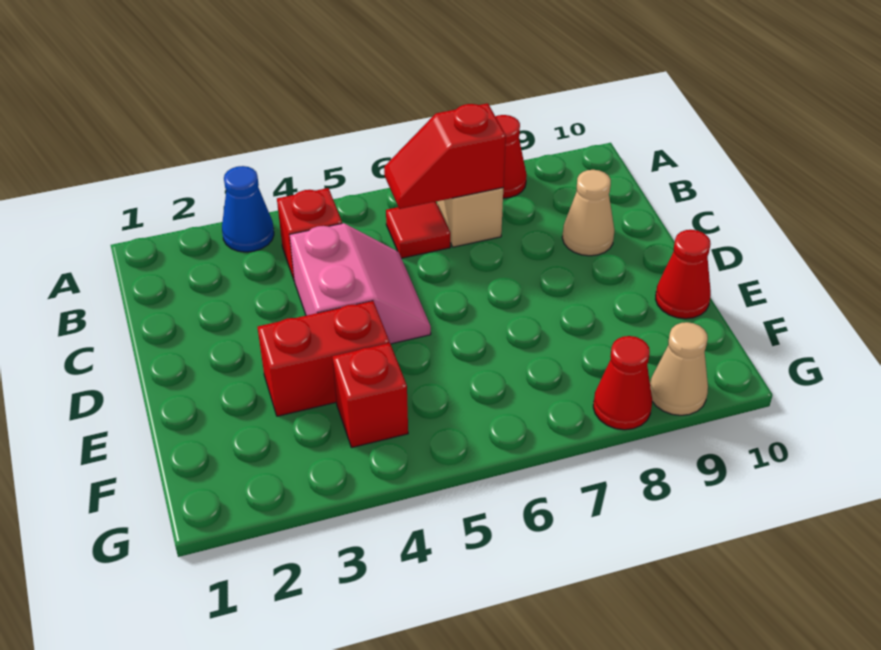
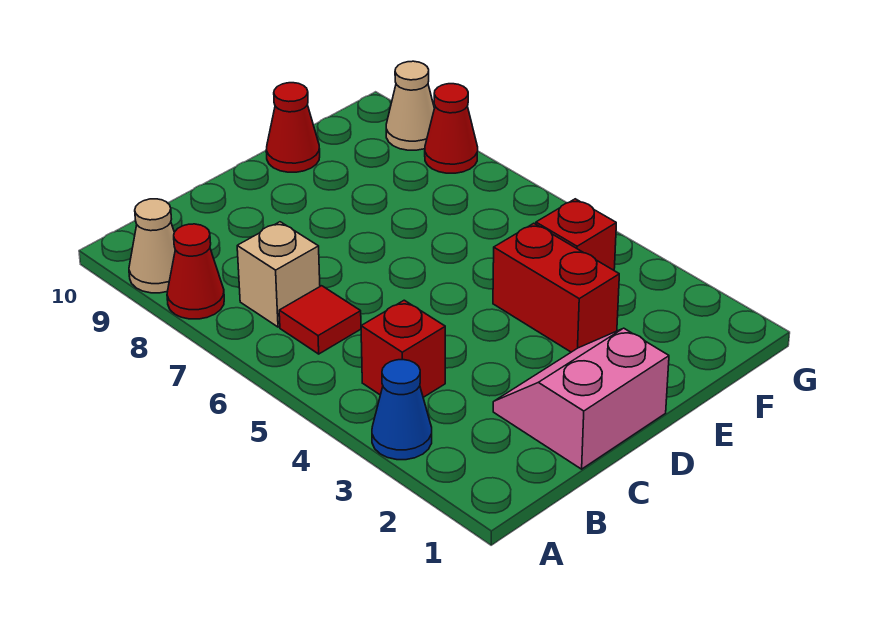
red slope B6:B7 level 2 top 7 -> none
pink slope C4:D5 level 1 top 4 -> pink slope C1:D2 level 1 top 1
tan cone C9 level 1 -> tan cone A9 level 1

